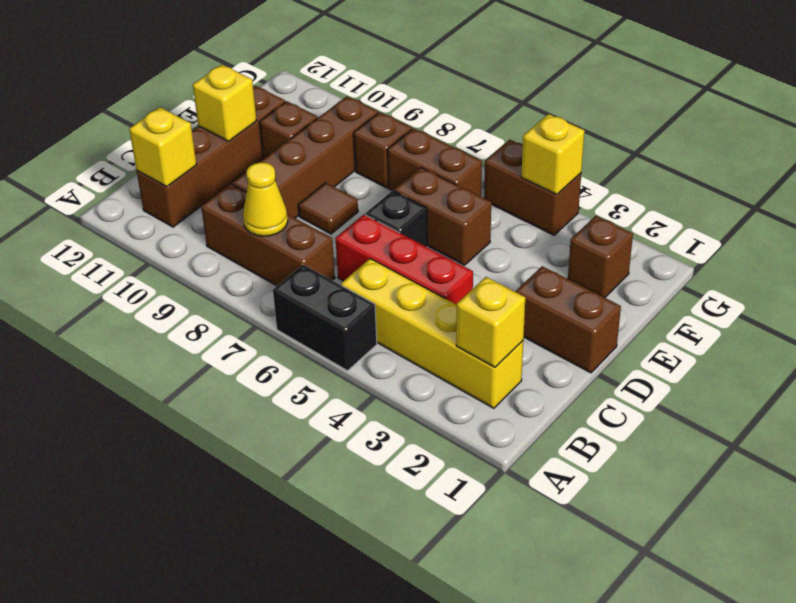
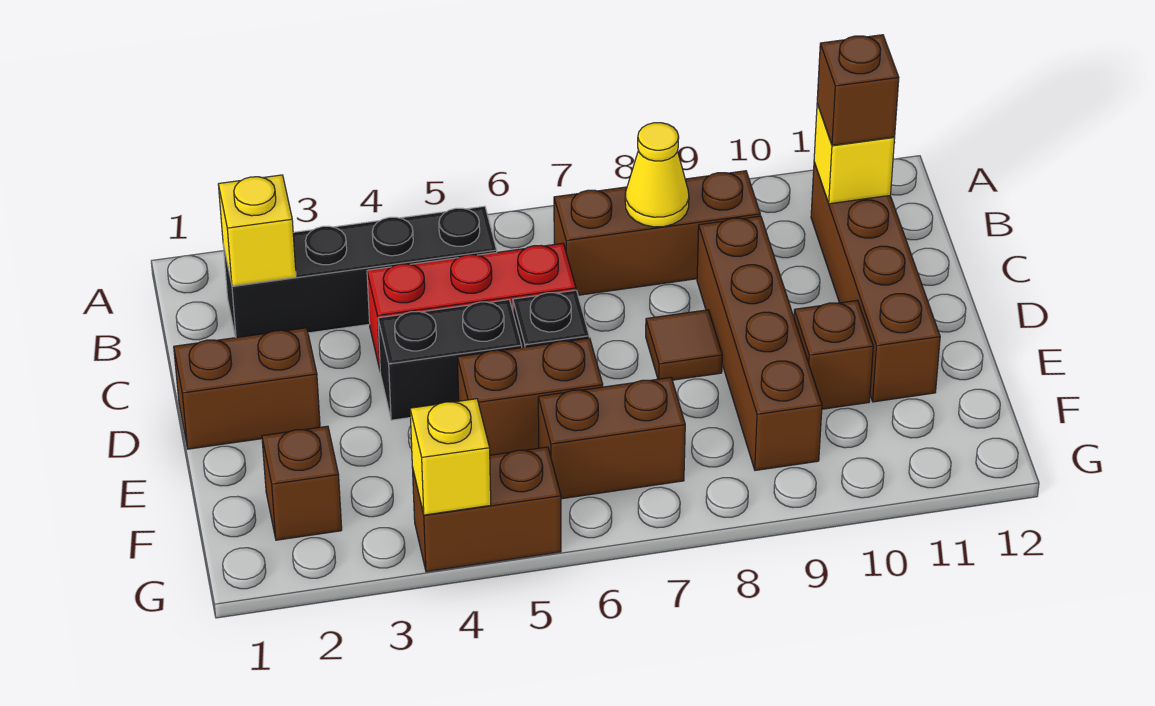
black brick A5:A6 level 1 -> black brick D4:D5 level 1
yellow brick B2:B5 level 1 -> black brick B2:B5 level 1
yellow brick D11 level 2 -> none
brown brick F8 level 1 -> brown brick B11 level 3

